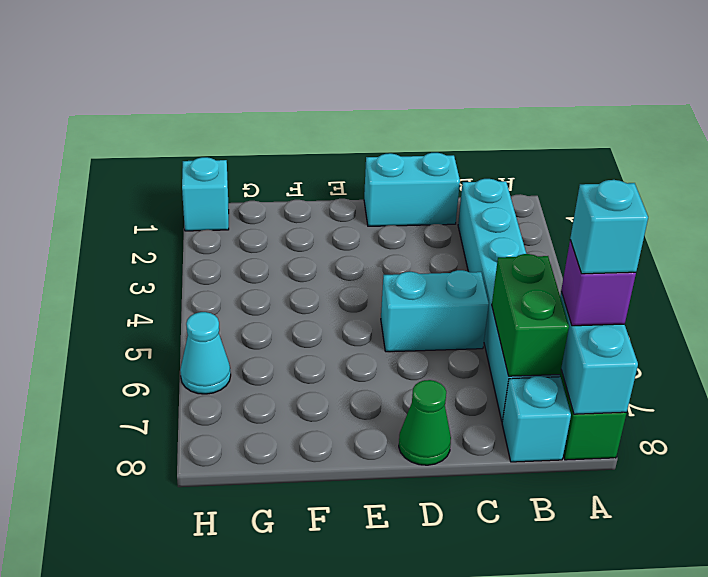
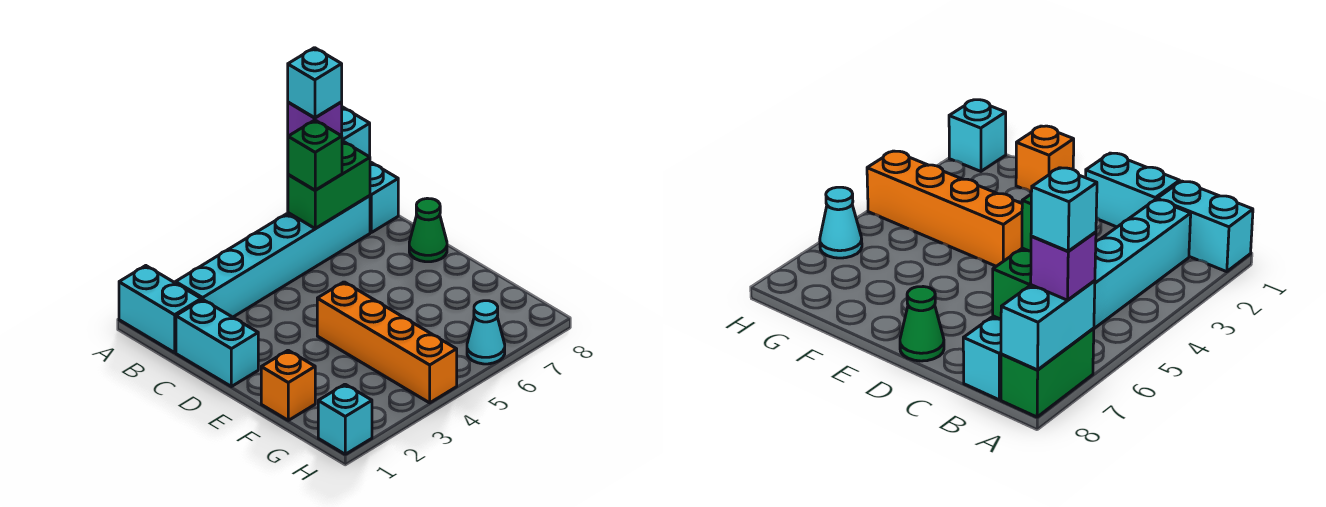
none -> green brick B6 level 3
cyan brick C5:D5 level 1 -> cyan brick A1:B1 level 1
none -> orange brick E4:H4 level 1
none -> orange brick F1 level 1

